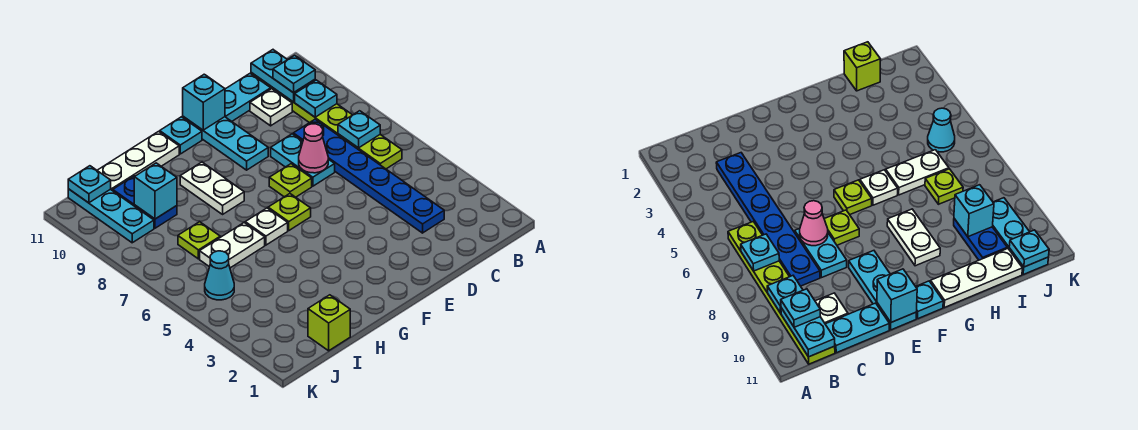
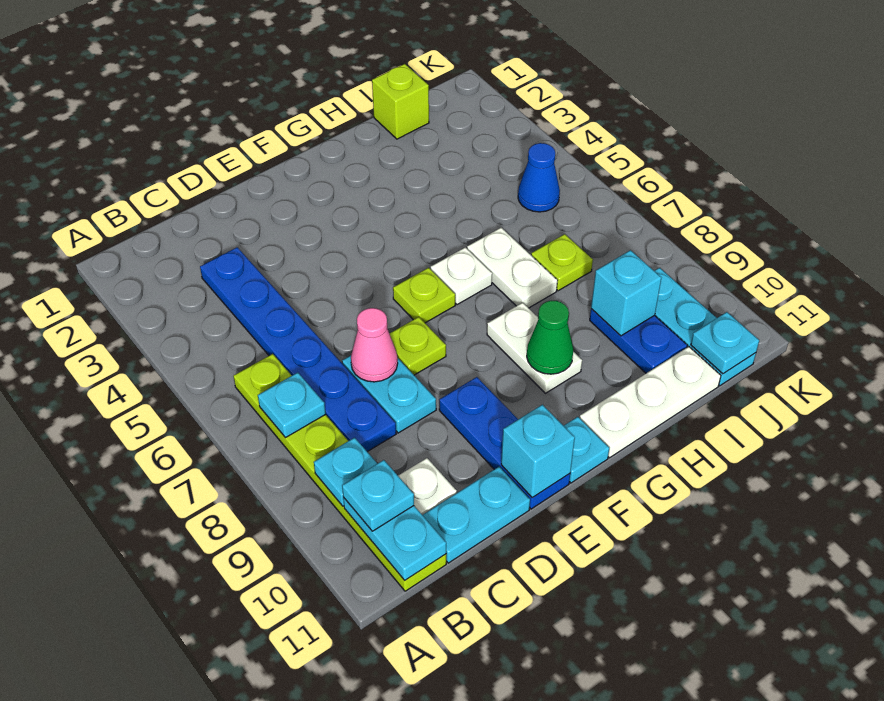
cyan plate E9:E11 level 1 -> blue plate E9:E11 level 1
none -> green cone G9 level 2
white plate H6:I6 level 1 -> white plate H6:H7 level 1
cyan cone J5 level 1 -> blue cone J5 level 1

